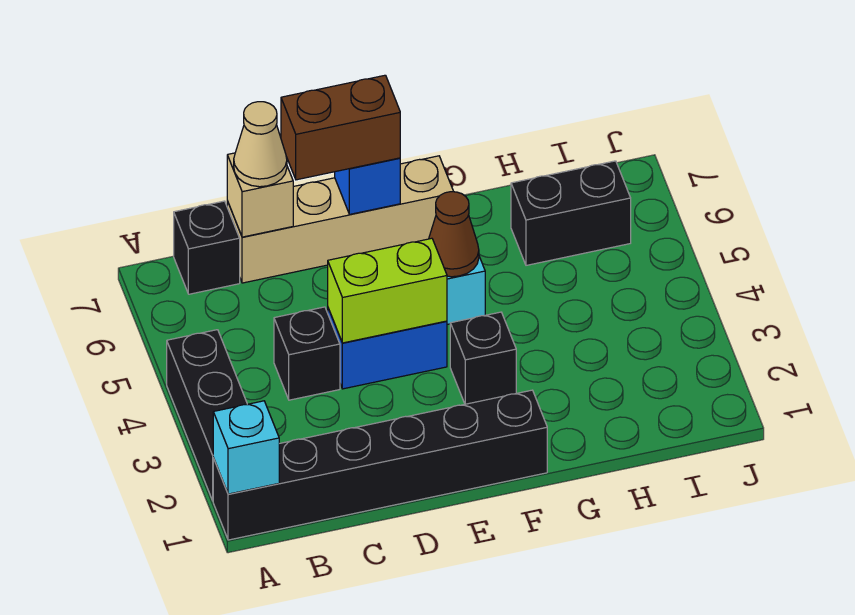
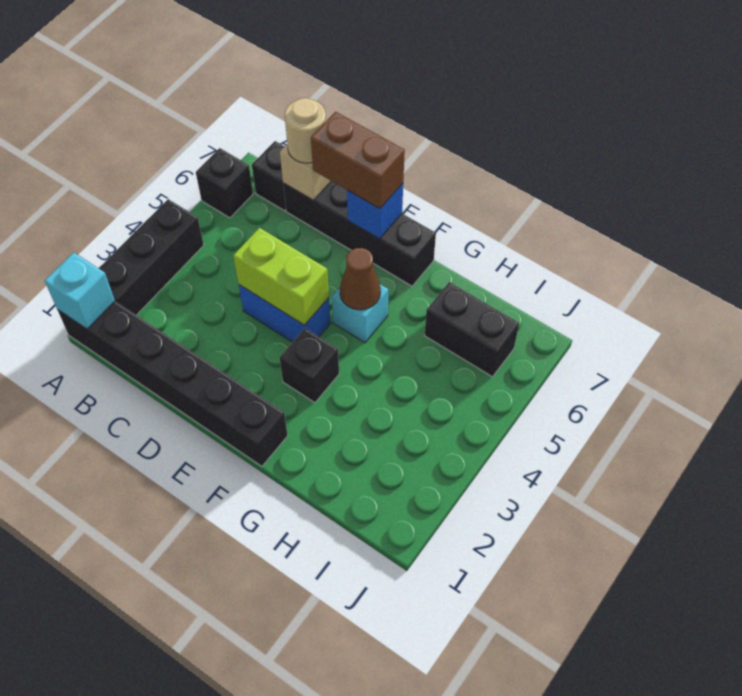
black brick C4 level 1 -> black brick A6 level 1
tan brick C7:F7 level 1 -> black brick C7:F7 level 1
tan cone C7 level 3 -> tan round brick C7 level 3

